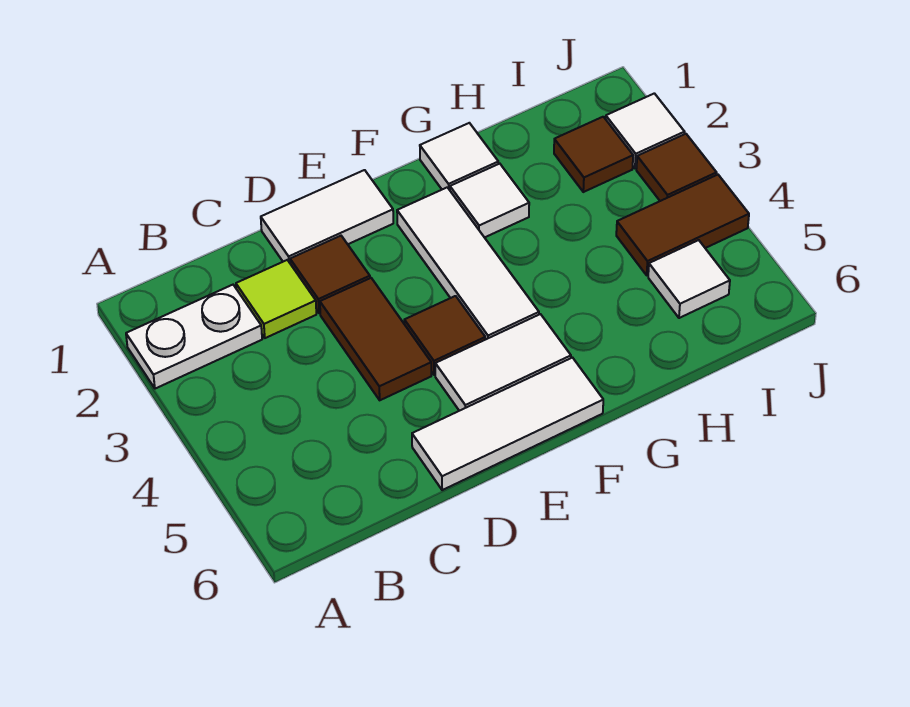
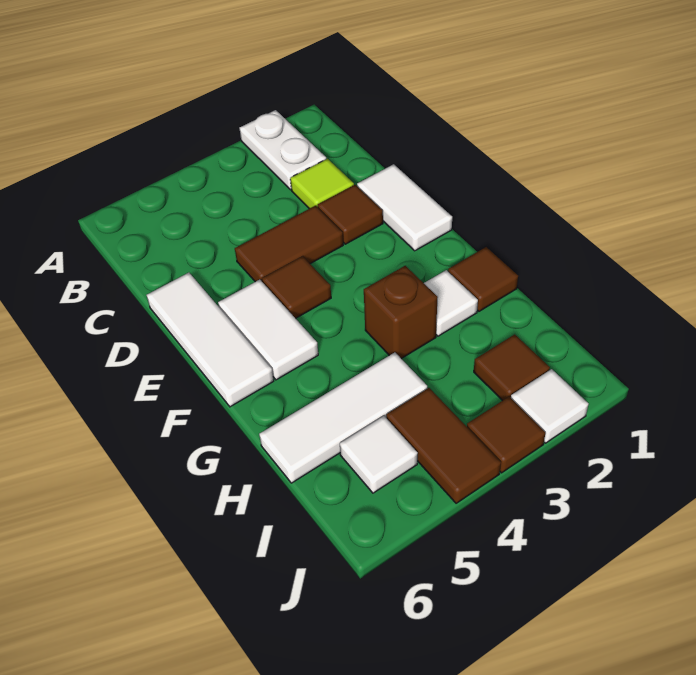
white tile F2:F4 level 1 -> white tile H4:H6 level 1
white tile G1 level 1 -> brown tile G1 level 1
none -> brown brick G3 level 1

